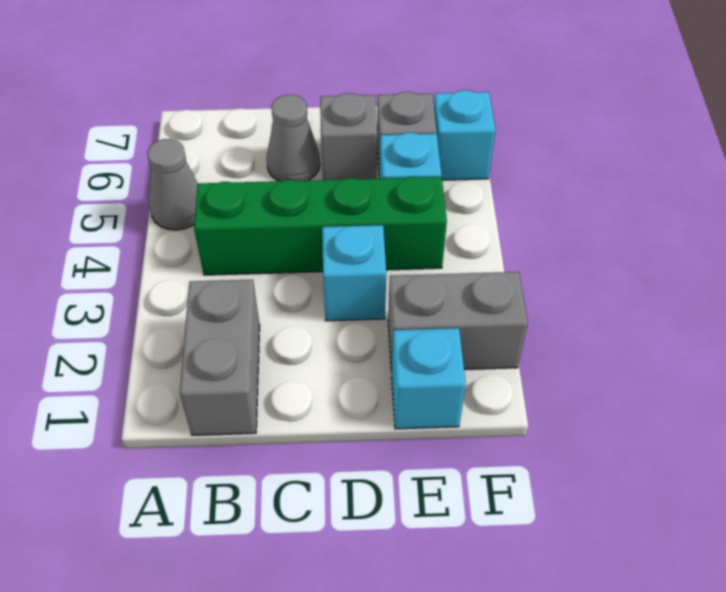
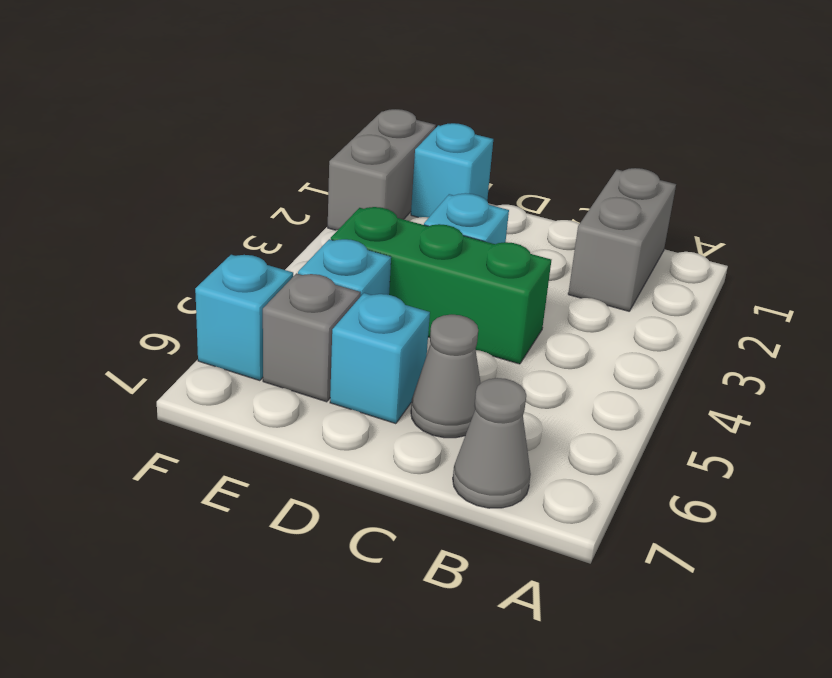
grey cone A5 level 1 -> grey cone B7 level 1
green brick B4:E4 level 1 -> green brick C4:E4 level 1
grey brick D6 level 1 -> cyan brick D6 level 1
grey brick E2:F2 level 1 -> grey brick F1:F2 level 1

